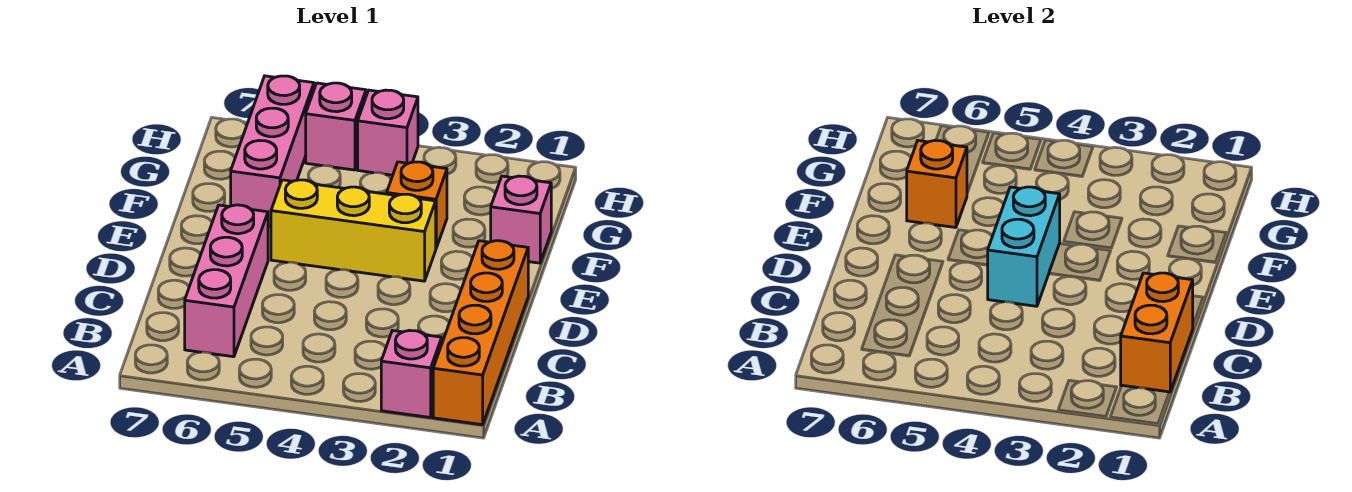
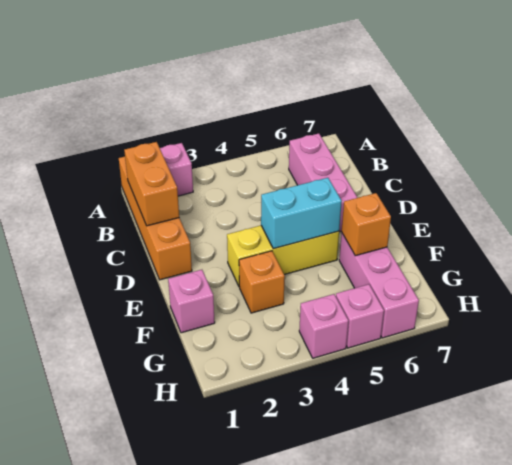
cyan brick D4:E4 level 2 -> cyan brick E4:E5 level 2

